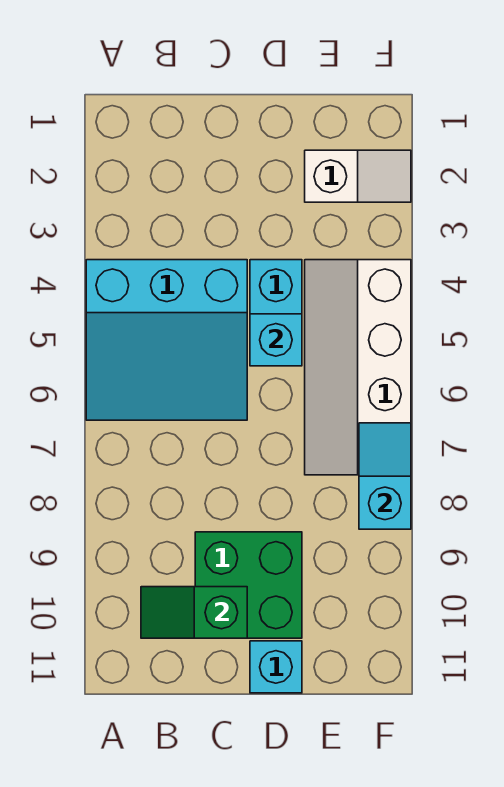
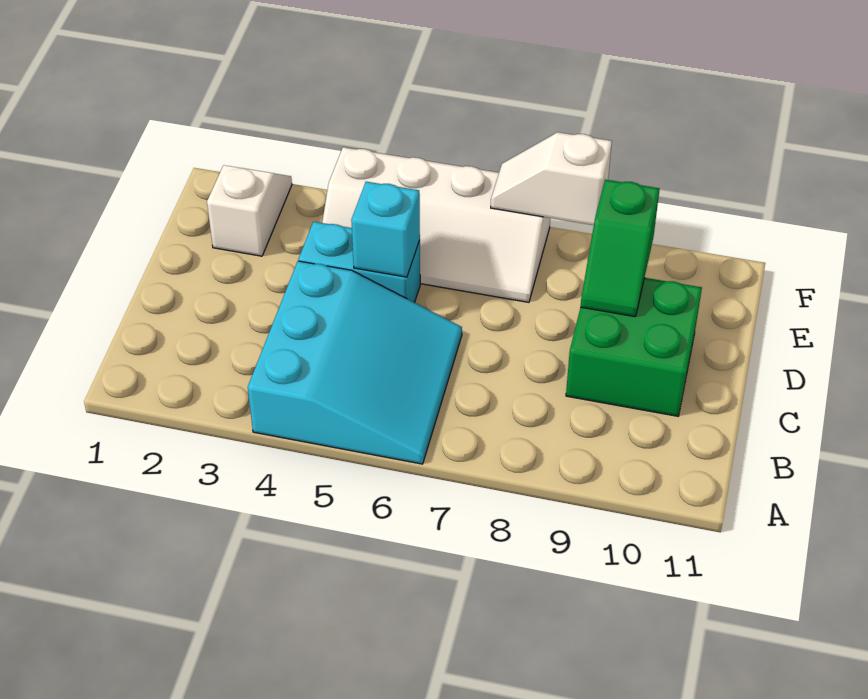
green slope B10:C10 level 2 top C -> green slope D9:E9 level 2 top E
cyan brick D11 level 1 -> none
cyan slope F7:F8 level 2 top 8 -> white slope F7:F8 level 2 top 8

